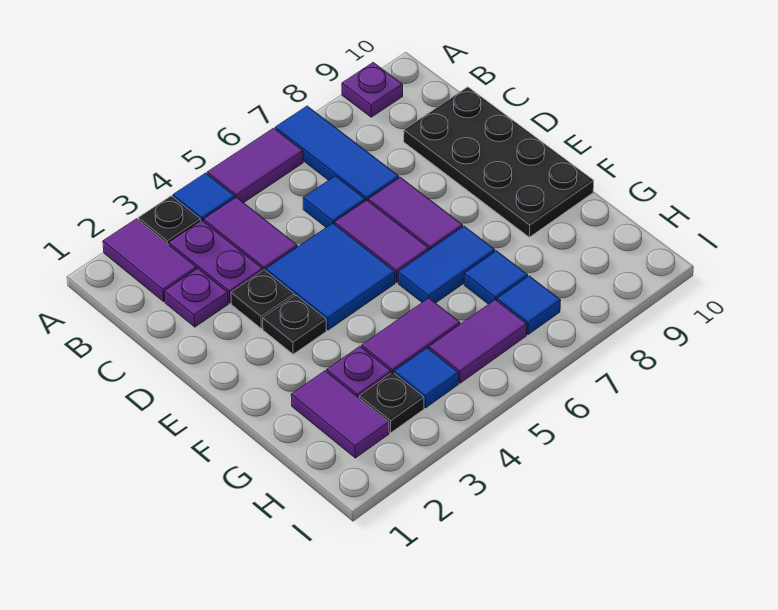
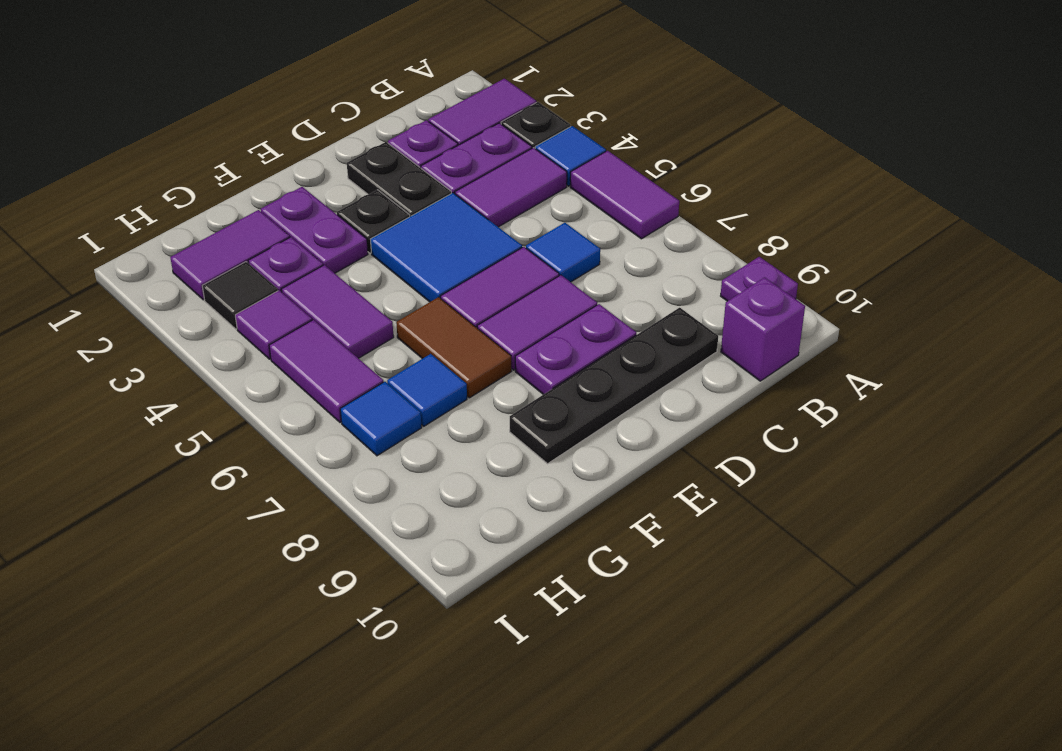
blue tile A7:C7 level 1 -> none
none -> purple brick B10 level 1
black plate C9:F10 level 1 -> black plate C9:F9 level 1
black plate D3 level 1 -> black plate D2:D3 level 1
none -> purple plate D8:E8 level 1
none -> purple plate F2:F3 level 1
blue tile F6:F7 level 1 -> brown tile F6:F7 level 1
black plate H3 level 1 -> black tile H3 level 1
blue tile H4 level 1 -> purple tile H4 level 1

